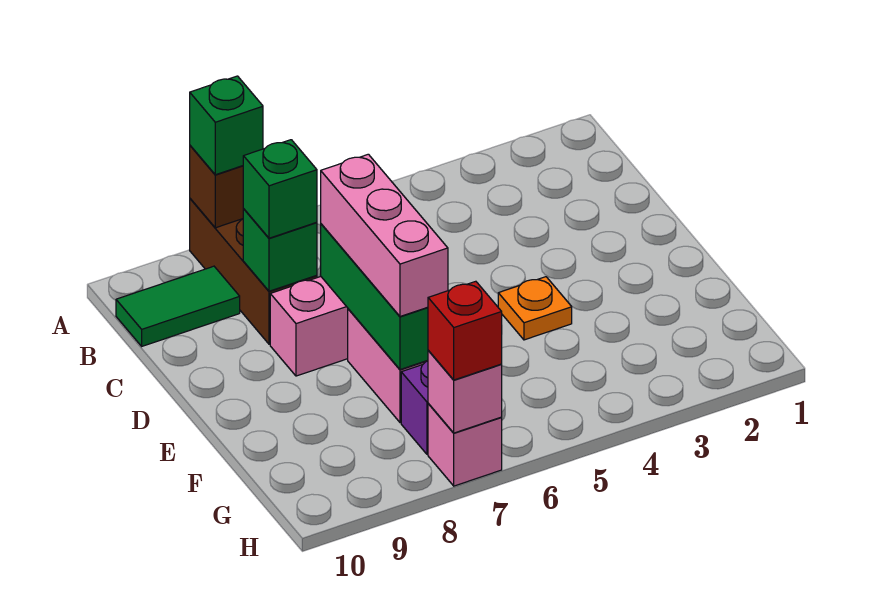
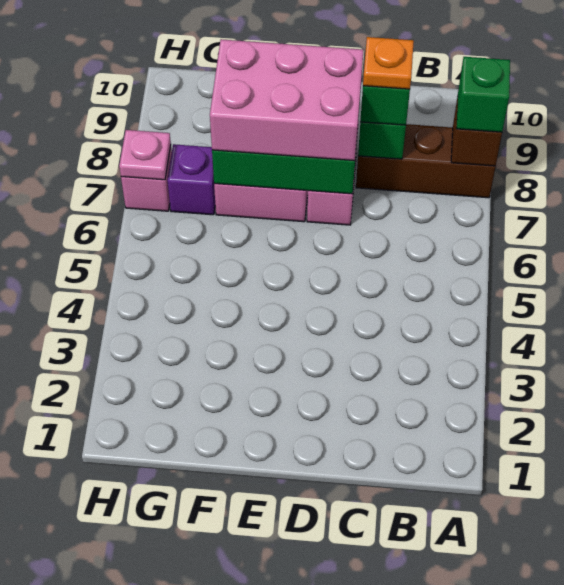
green tile B9:B10 level 1 -> none
pink brick D7:F7 level 3 -> pink brick D7:F8 level 3
orange plate E4 level 1 -> orange plate C8 level 4
pink brick H7 level 2 -> pink plate H7 level 2
red brick H7 level 3 -> none

